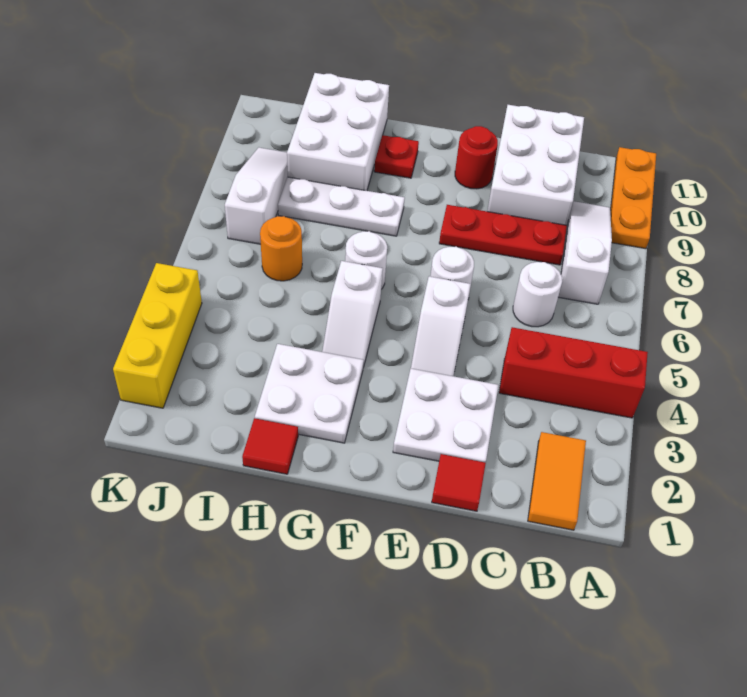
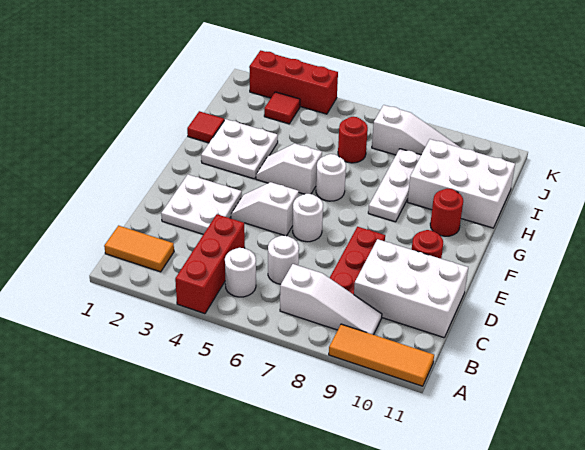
orange plate A9:A11 level 1 -> orange tile A9:A11 level 1
none -> white round brick B5 level 1
red tile D1 level 1 -> red tile J3 level 1
red plate G10 level 1 -> red round brick G10 level 1
orange round brick I6 level 1 -> red round brick I6 level 1
yellow brick K2:K4 level 1 -> red brick K2:K4 level 1

